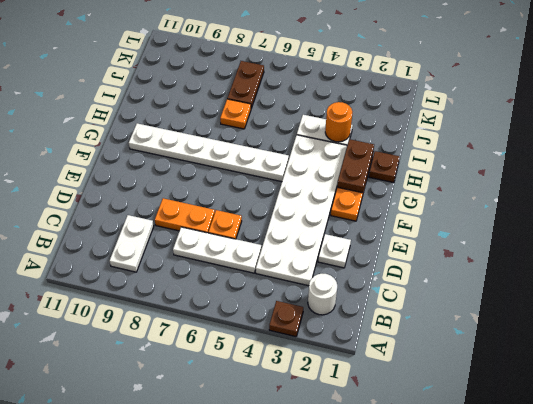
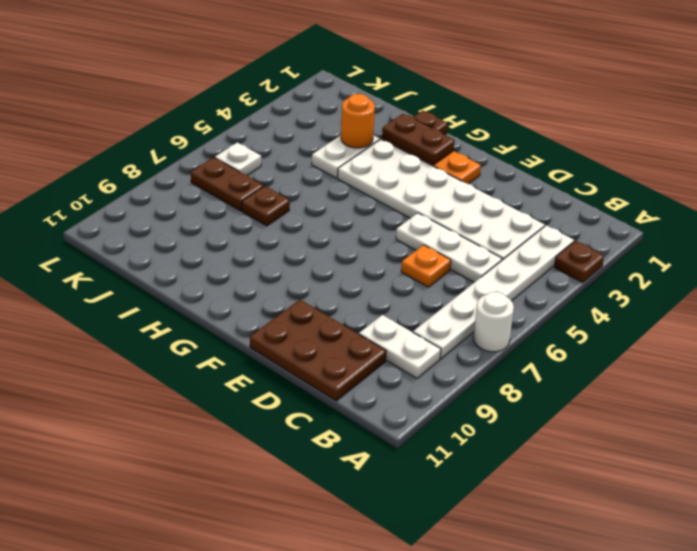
white round brick B2 level 1 -> white round brick A7 level 1
white plate C5:C7 level 1 -> white plate C5:E5 level 1
none -> brown plate C10:E11 level 1
white plate D2 level 1 -> white plate K6 level 1
orange plate D7:D8 level 1 -> none
white plate G5:G10 level 1 -> white plate B3:B8 level 1
orange plate I7 level 1 -> brown plate I7 level 1

